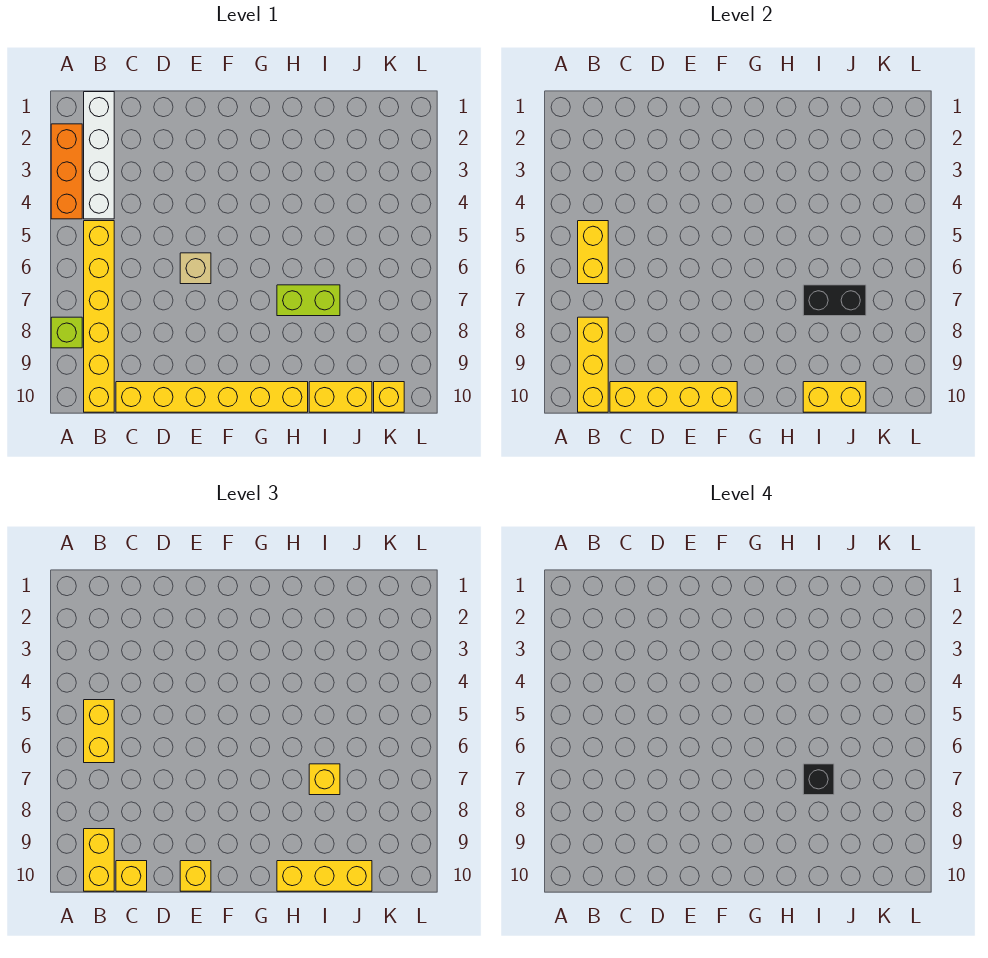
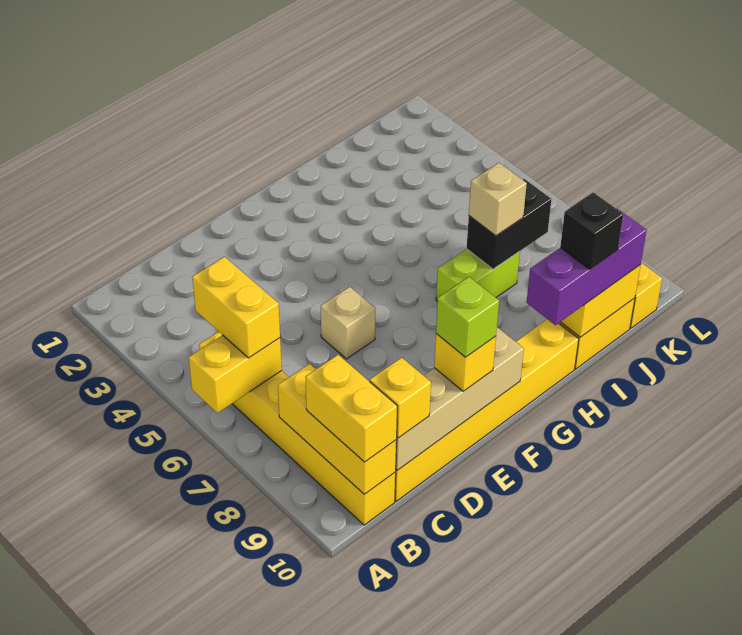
orange brick A2:A4 level 1 -> none
lime brick A8 level 1 -> lime brick E10 level 4
white brick B1:B4 level 1 -> none
yellow brick B5:B6 level 2 -> yellow brick A6:B6 level 2
yellow brick C10:F10 level 2 -> tan brick C10:F10 level 2
yellow brick H10:J10 level 3 -> purple brick H10:J10 level 3
yellow brick I7 level 3 -> tan brick I7 level 3
black brick I7 level 4 -> black brick I10 level 4

